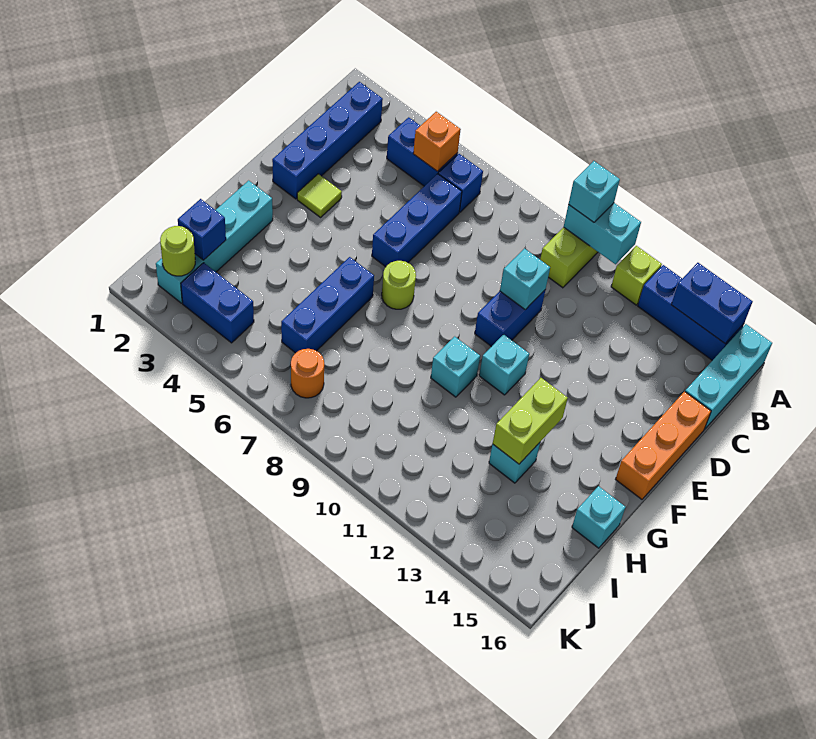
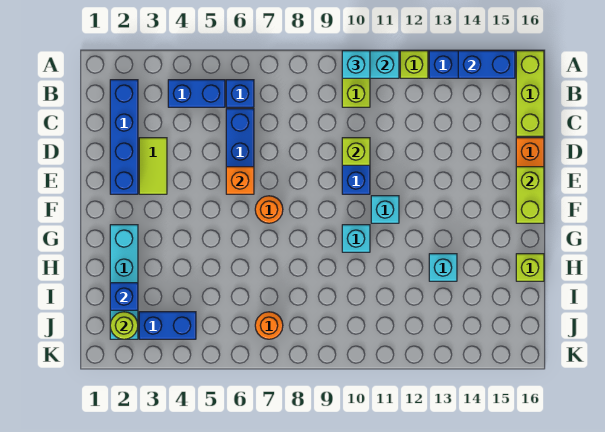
cyan brick A16:C16 level 1 -> lime brick A16:C16 level 1
orange brick B5 level 2 -> orange brick E6 level 2
cyan brick D10 level 2 -> lime brick D10 level 2
lime tile E3 level 1 -> lime tile D3:E3 level 1
lime round brick F7 level 1 -> orange round brick F7 level 1
blue brick G6:I6 level 1 -> none
lime brick G13:H13 level 2 -> lime brick E16:F16 level 2
cyan brick H16 level 1 -> lime brick H16 level 1

